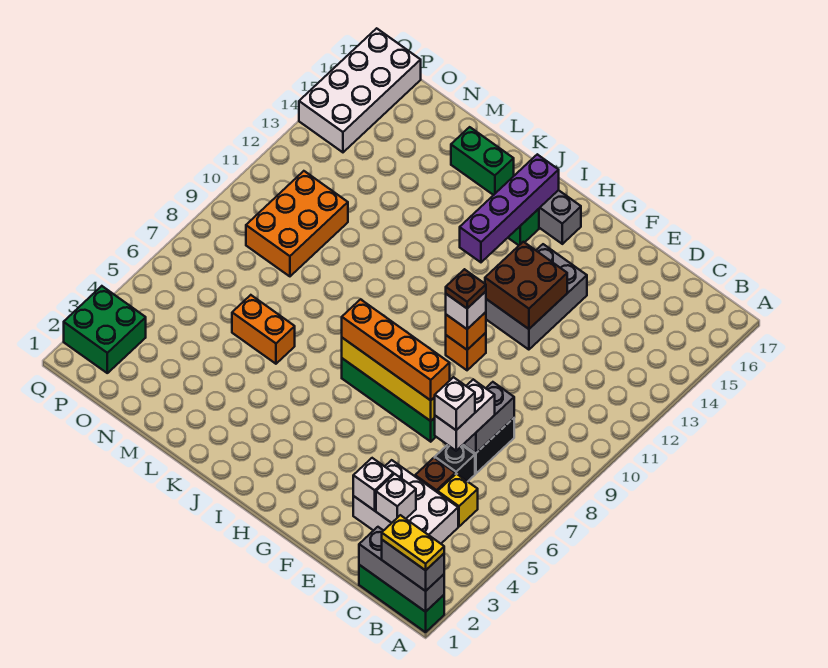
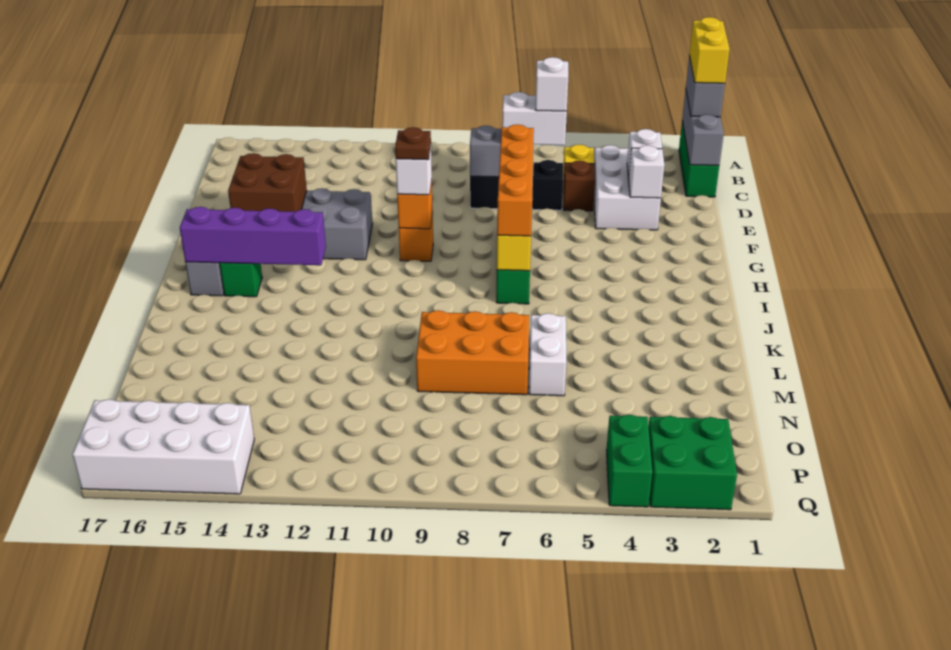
yellow plate A1:B1 level 4 -> yellow brick A1:B1 level 4
brown brick F12:G13 level 2 -> brown brick F14:G15 level 2
green brick K16:L16 level 1 -> green brick P4:Q4 level 1
orange brick L6:M6 level 1 -> white brick L6:M6 level 1
orange brick N9:O11 level 1 -> orange brick L7:M9 level 1

